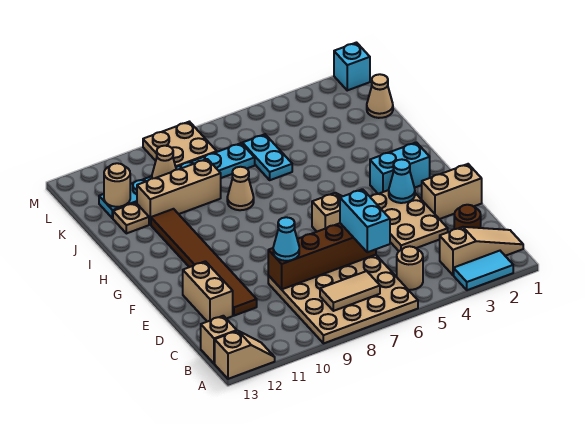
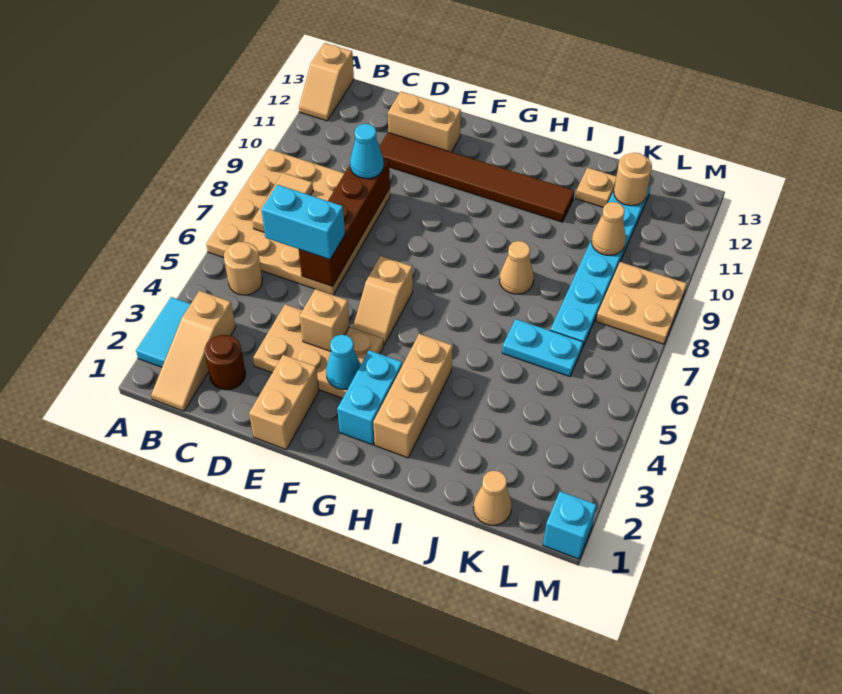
tan brick B13 level 1 -> tan brick E4 level 2
tan brick J9:J11 level 1 -> tan brick H2:H4 level 1

